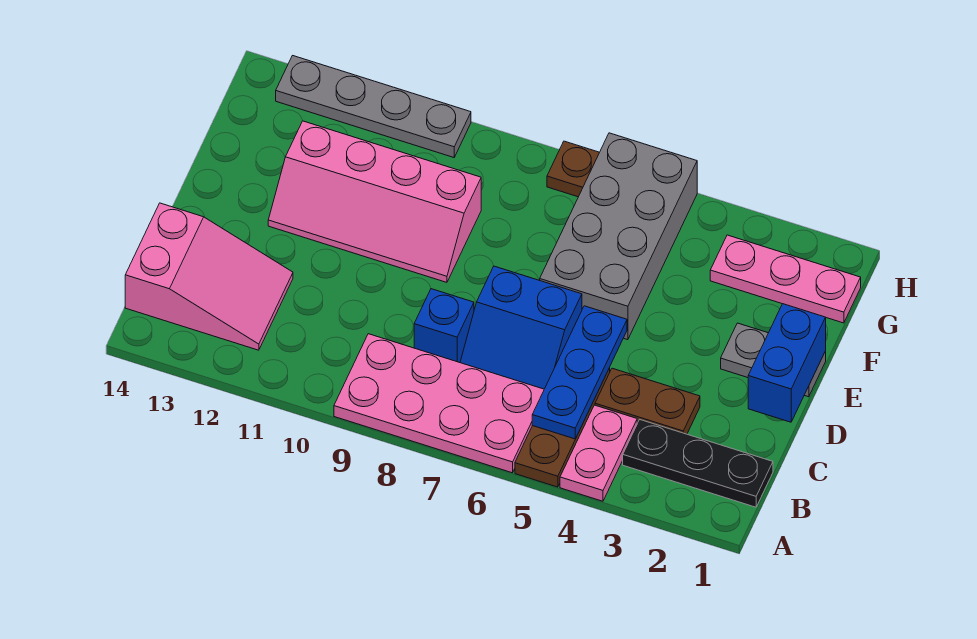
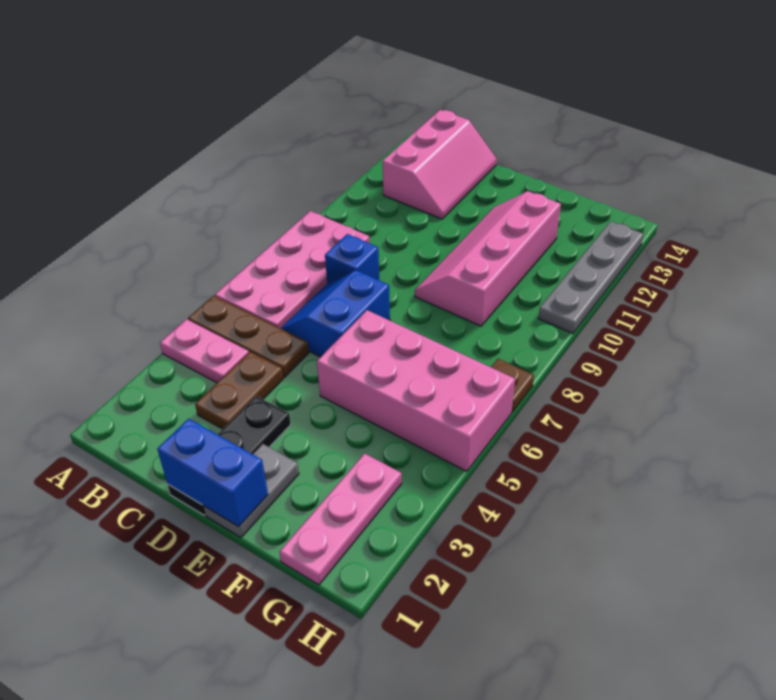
black plate B1:B3 level 1 -> black plate D1:D3 level 1
blue plate B5:D5 level 2 -> none
pink slope B12:C14 level 1 top 14 -> pink slope B12:C14 level 1 top B
grey brick E5:H6 level 1 -> pink brick E5:H6 level 1

